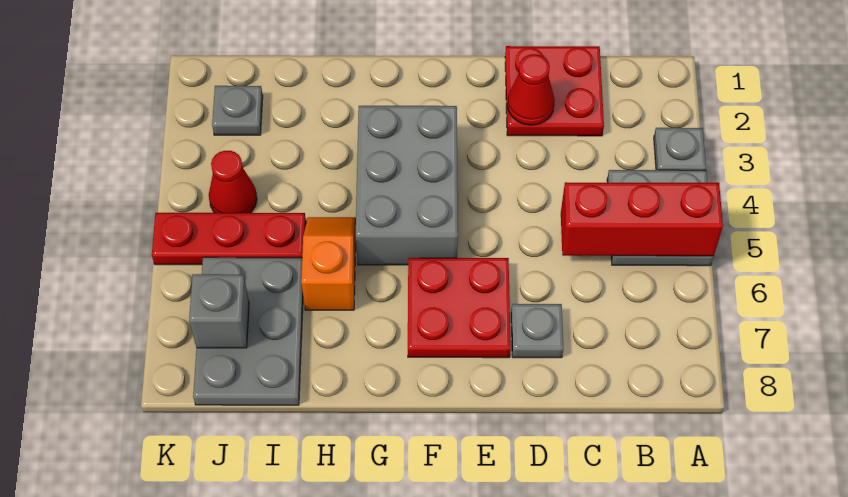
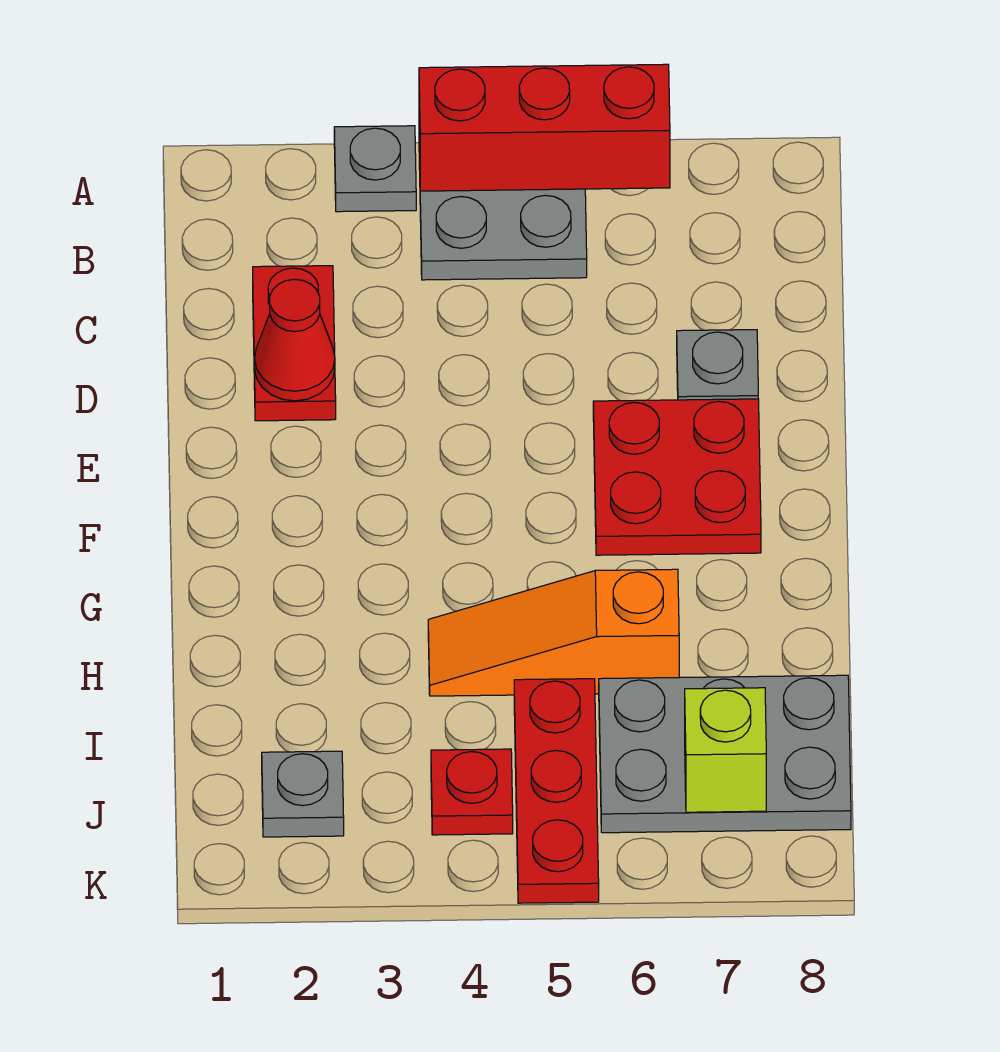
red brick A5:C5 level 2 -> red brick A4:A6 level 2
red plate C1:D2 level 1 -> red plate C2:D2 level 1
grey brick F3:G5 level 1 -> none
orange slope H5:H6 level 1 top 6 -> orange slope H4:H6 level 1 top 6
red cone J4 level 1 -> red plate J4 level 1
grey brick J7 level 2 -> lime brick J7 level 2

